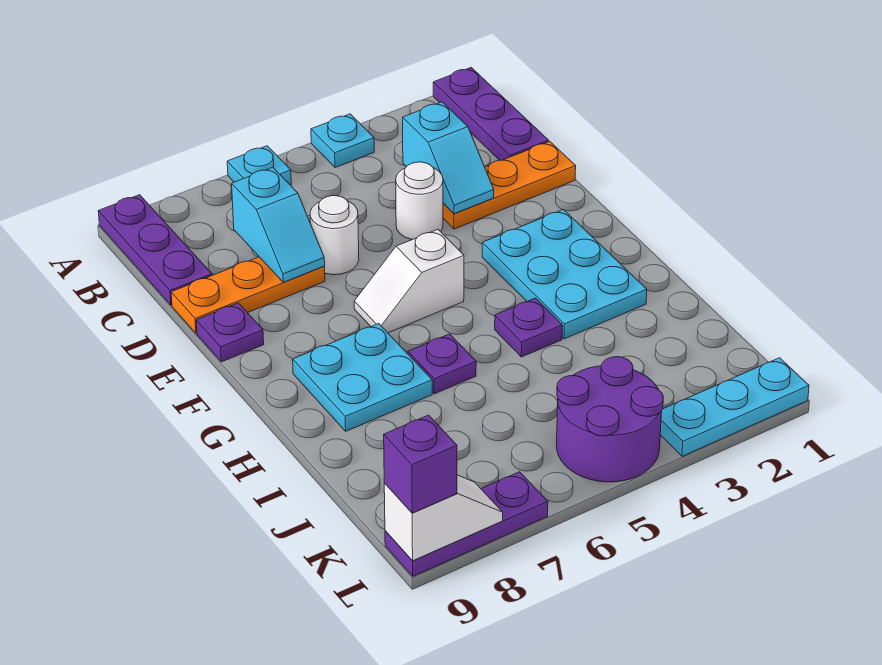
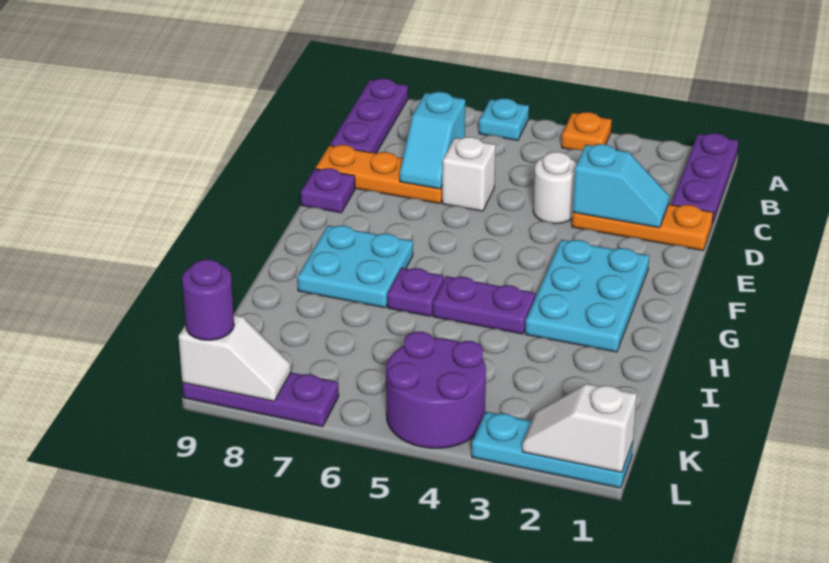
cyan plate A4 level 1 -> orange plate A4 level 1
cyan slope C3:D3 level 2 top C -> cyan slope D2:D3 level 2 top 3
white round brick D6 level 1 -> white brick D6 level 1
white slope F5:F6 level 1 top 5 -> white slope L1:L2 level 2 top 1
purple plate H4 level 1 -> purple plate H4:H5 level 1
purple brick L9 level 3 -> purple round brick L9 level 3

